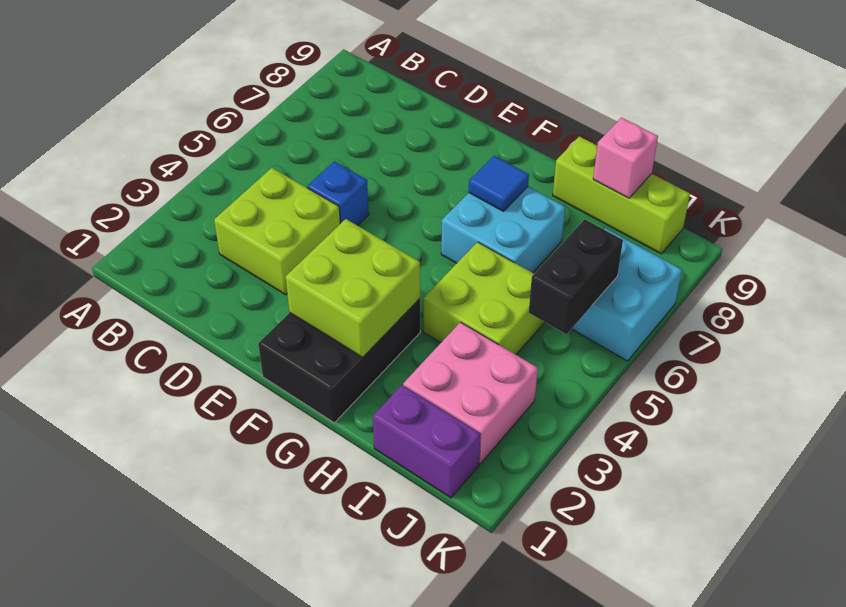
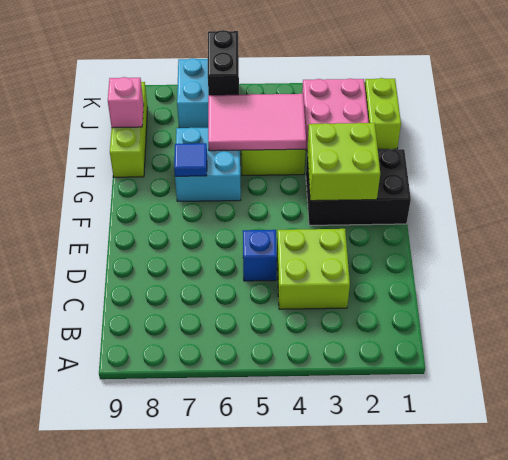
none -> pink tile H4:I6 level 2
purple brick I1:J1 level 1 -> lime brick I1:J1 level 1
black brick J5:J6 level 2 -> black brick J6:K6 level 2

